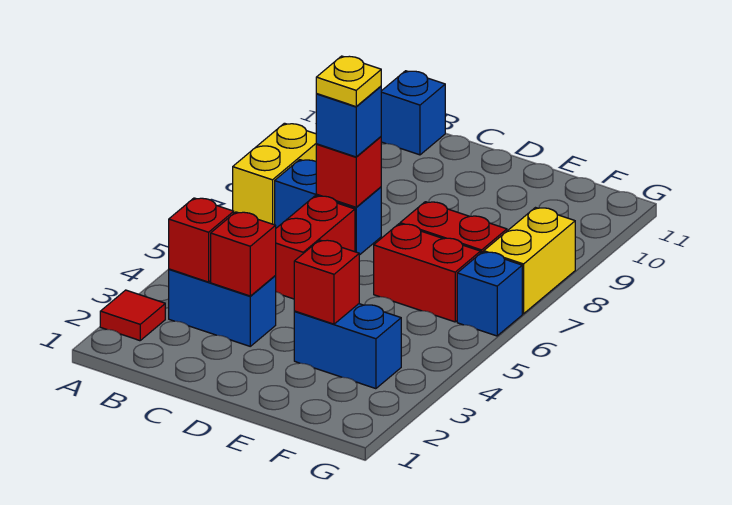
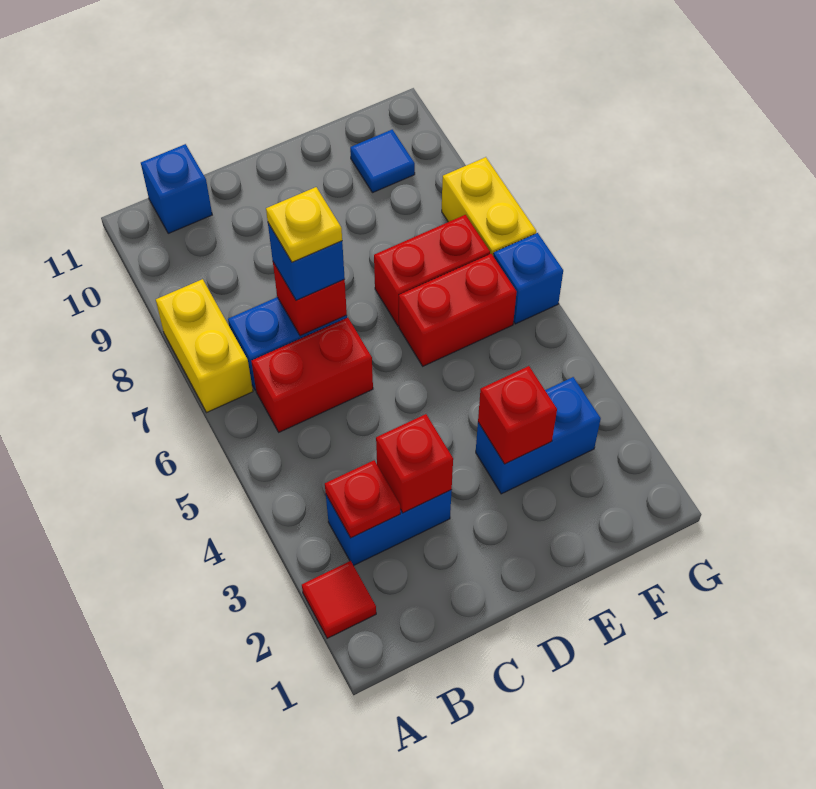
red brick B3 level 2 -> red plate B3 level 2
red brick C5:C6 level 1 -> red brick B6:C6 level 1
none -> blue tile F10 level 1

